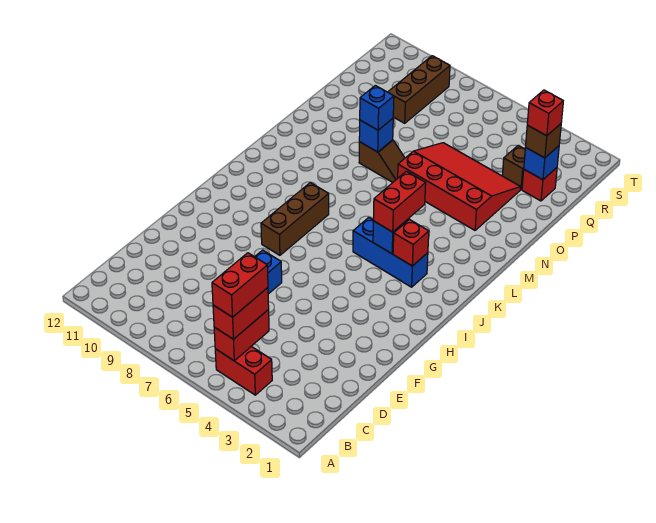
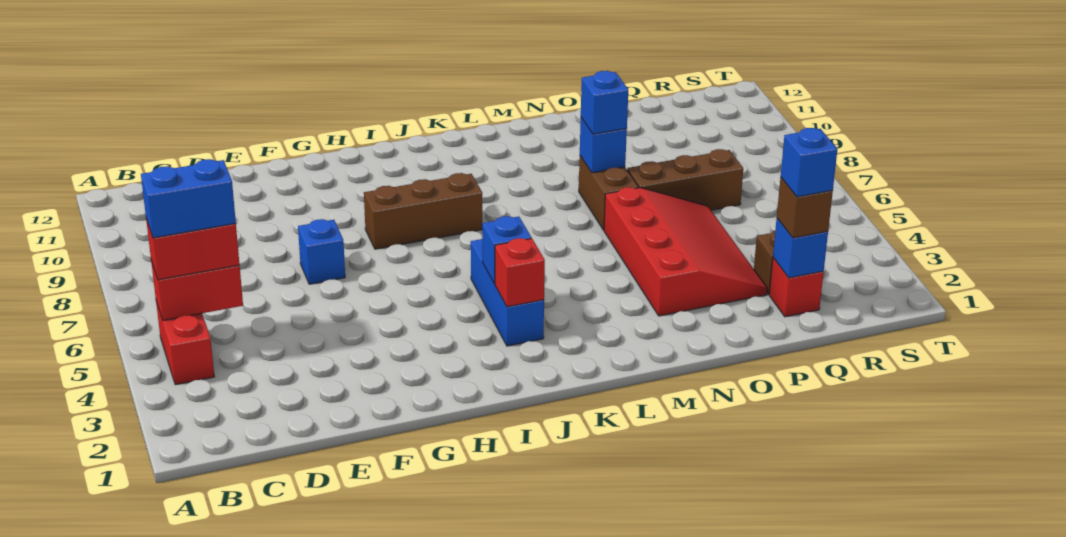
red brick B5:C5 level 4 -> blue brick B5:C5 level 4
red brick J4:K4 level 3 -> none
brown slope N7:N8 level 1 top 8 -> brown brick N7:N8 level 1
red brick Q2 level 4 -> blue brick Q2 level 4
brown brick Q9:S9 level 1 -> brown brick O7:Q7 level 1

